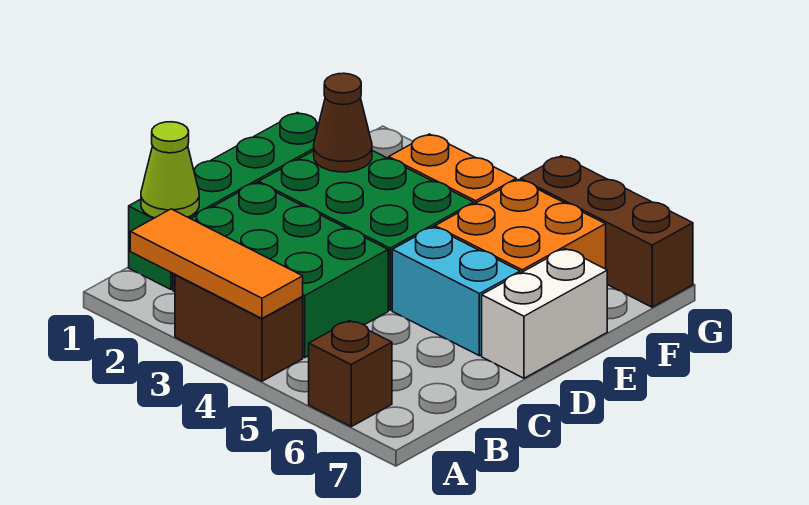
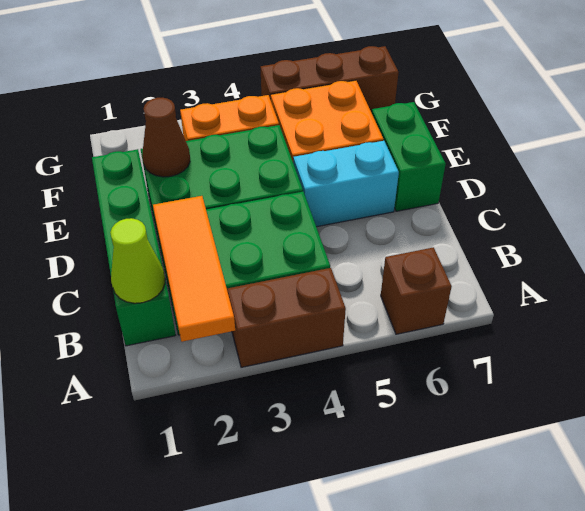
orange tile A2:A4 level 2 -> orange tile A2:C2 level 2
white brick D7:E7 level 1 -> green brick D7:E7 level 1

